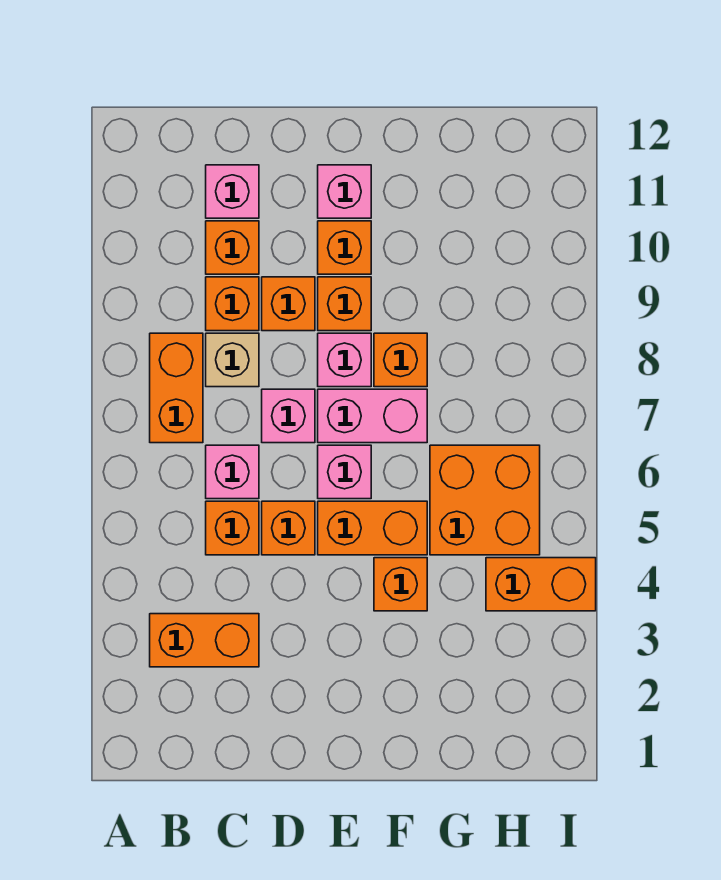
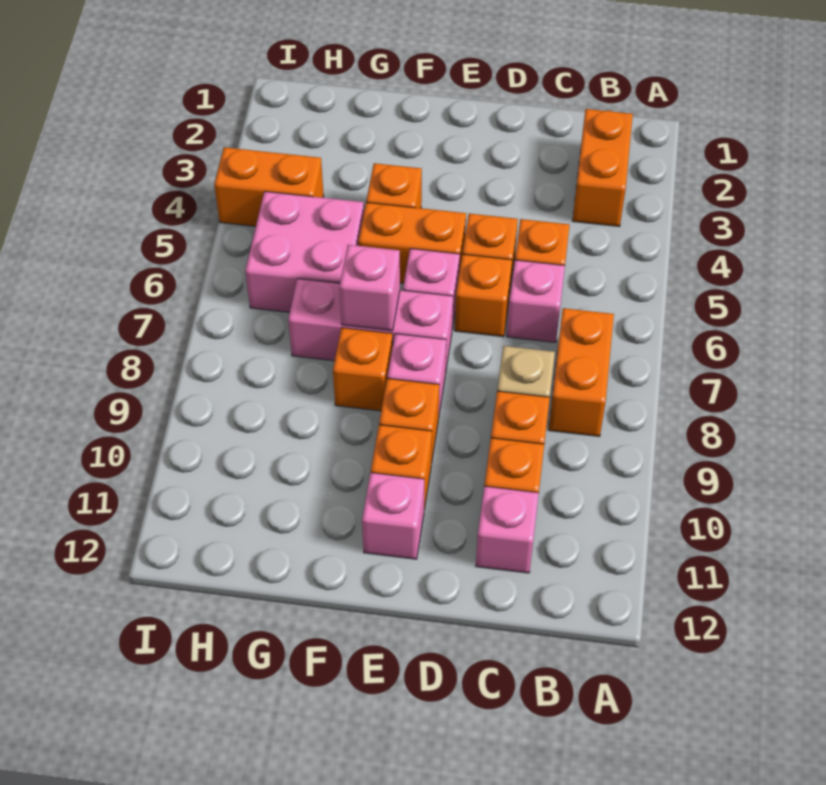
orange brick B3:C3 level 1 -> orange brick B2:B3 level 1
pink brick D7 level 1 -> pink brick F7 level 2
orange brick D9 level 1 -> orange brick D6 level 1
pink brick E7:F7 level 1 -> pink brick E7:G7 level 1
orange brick G5:H6 level 1 -> pink brick G5:H6 level 1

